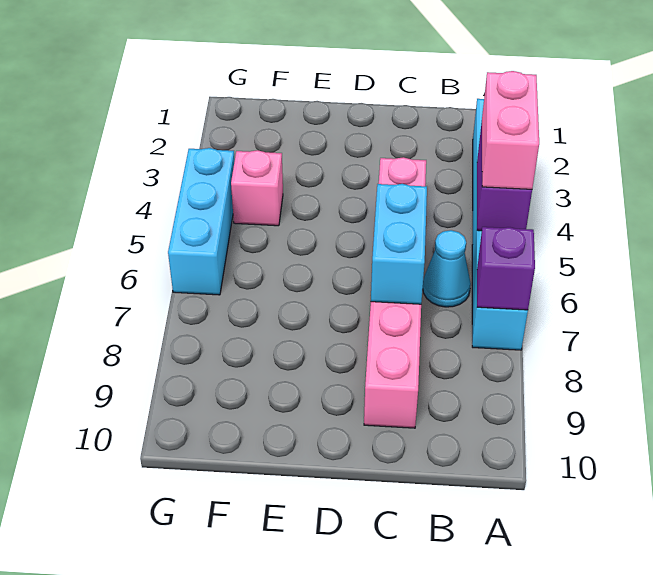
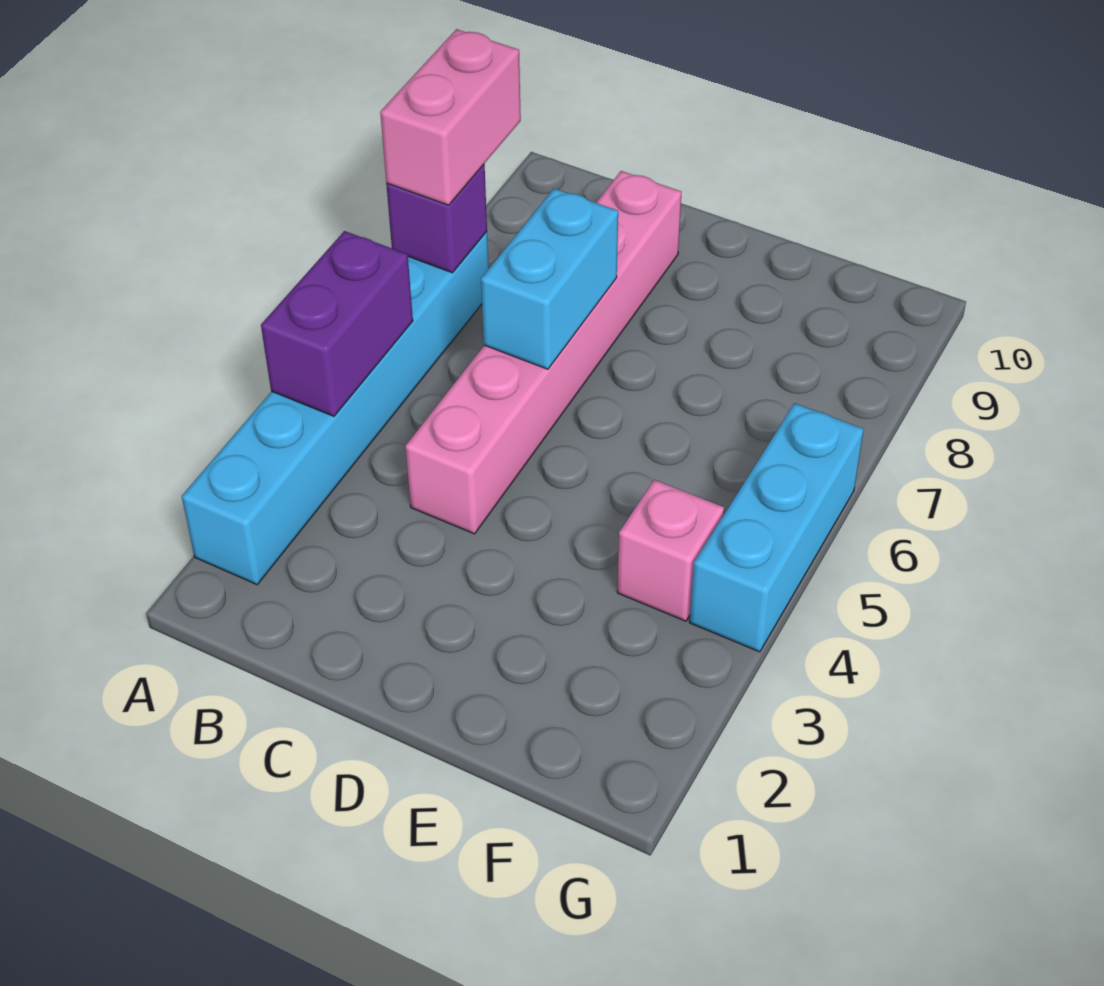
pink brick A4:A5 level 3 -> pink brick A7:A8 level 3
cyan cone B6 level 1 -> none

